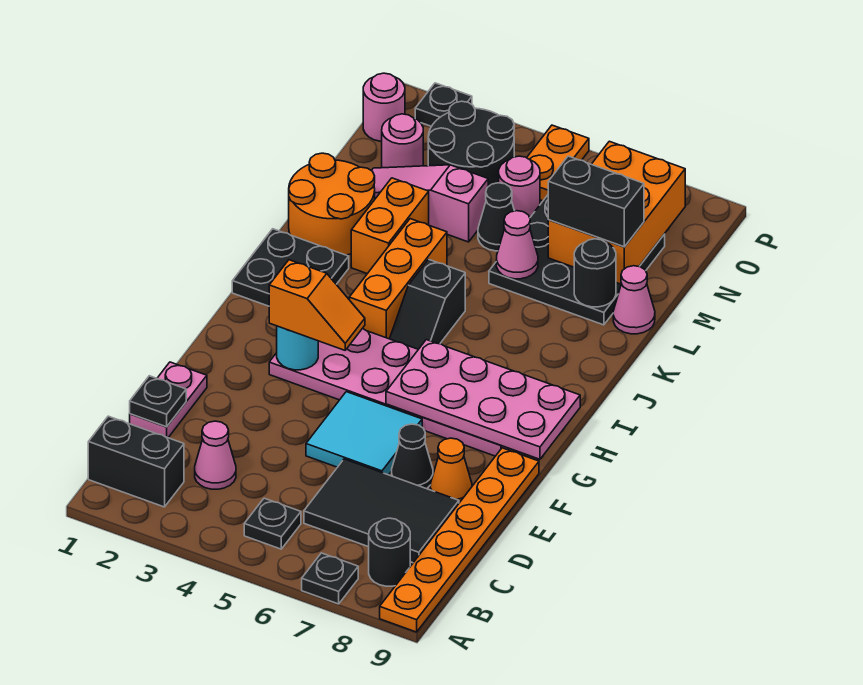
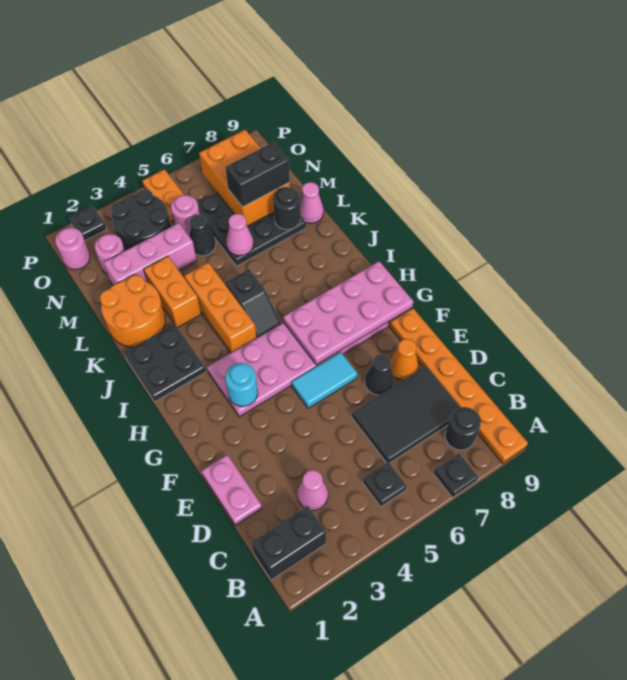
black plate D1 level 2 -> none
cyan tile E5:F6 level 1 -> cyan tile F5:F6 level 1
orange slope G3:G4 level 3 top 3 -> none
pink slope M2:M4 level 1 top 4 -> pink brick M2:M4 level 1

